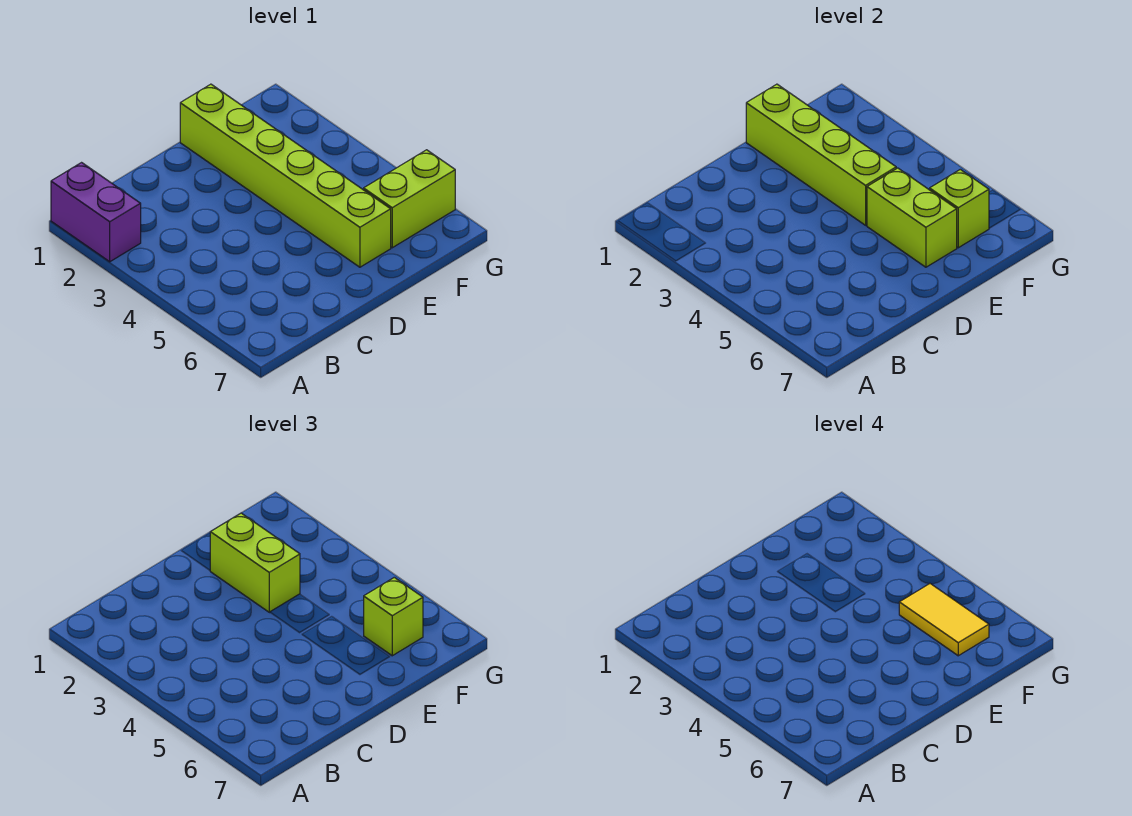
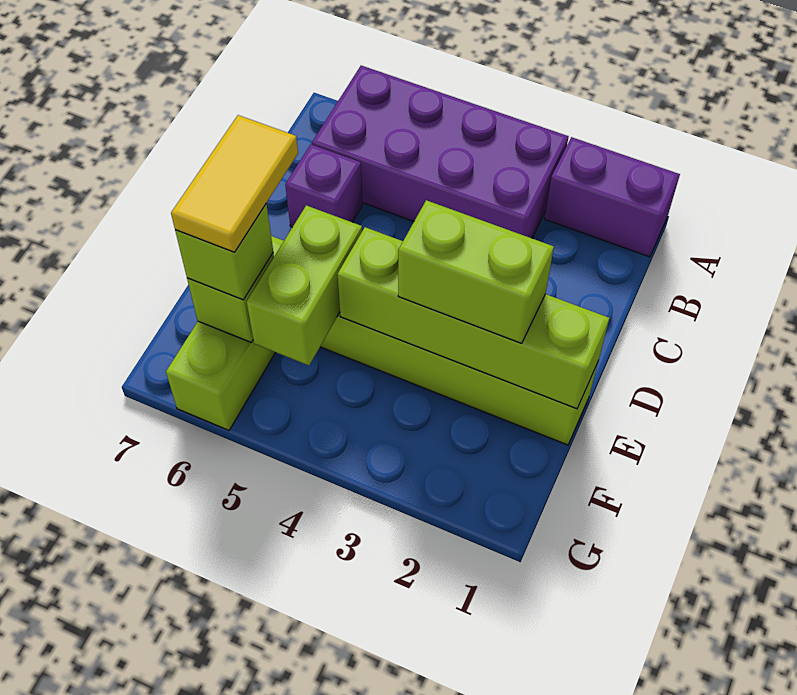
none -> purple brick A3:B6 level 1
none -> purple brick C6 level 1
lime brick E5:E6 level 2 -> lime brick E5:F5 level 2
yellow tile F5:F6 level 4 -> yellow tile E6:F6 level 4

